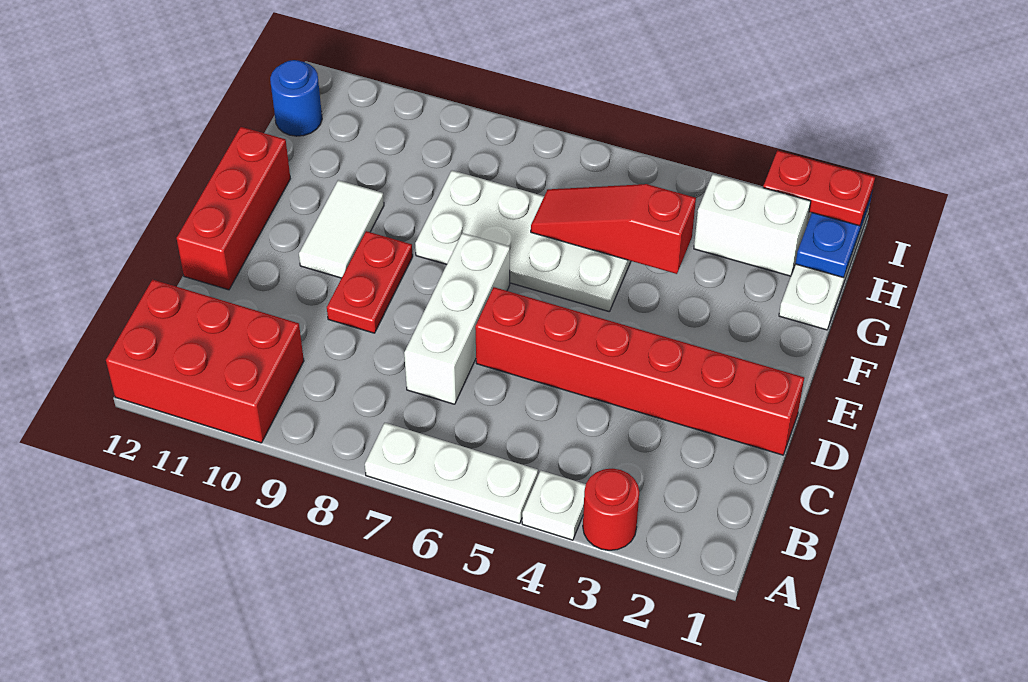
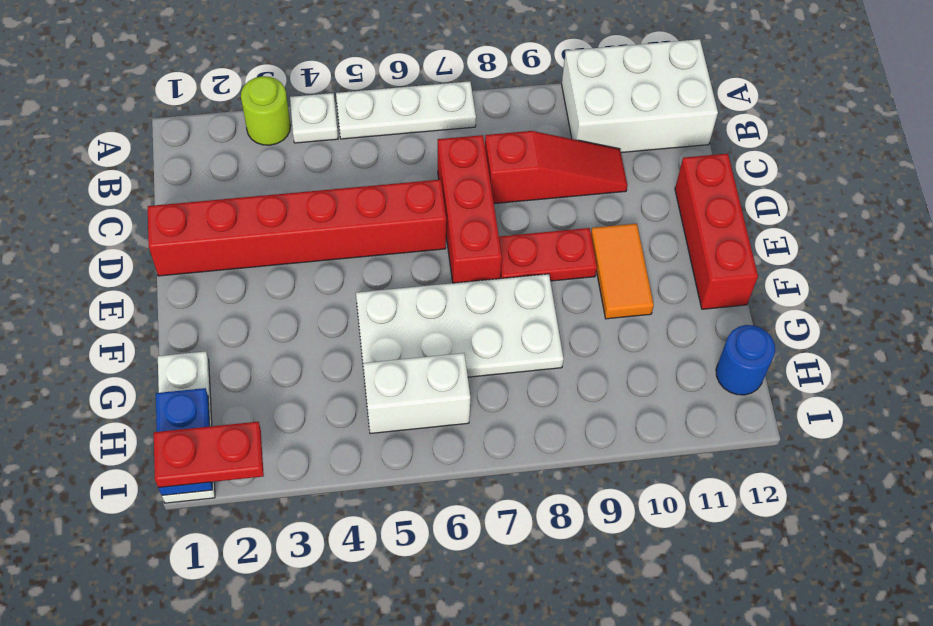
red round brick A3 level 1 -> lime round brick A3 level 1
red brick A10:B12 level 1 -> white brick A10:B12 level 1
white brick C7:E7 level 1 -> red brick C7:E7 level 1
red plate D9:E9 level 1 -> red plate E8:E9 level 1
white tile E10:F10 level 1 -> orange tile E10:F10 level 1
red slope G4:G6 level 2 top 4 -> red slope C8:C10 level 1 top 8
white brick H2:H3 level 1 -> white brick H5:H6 level 1

